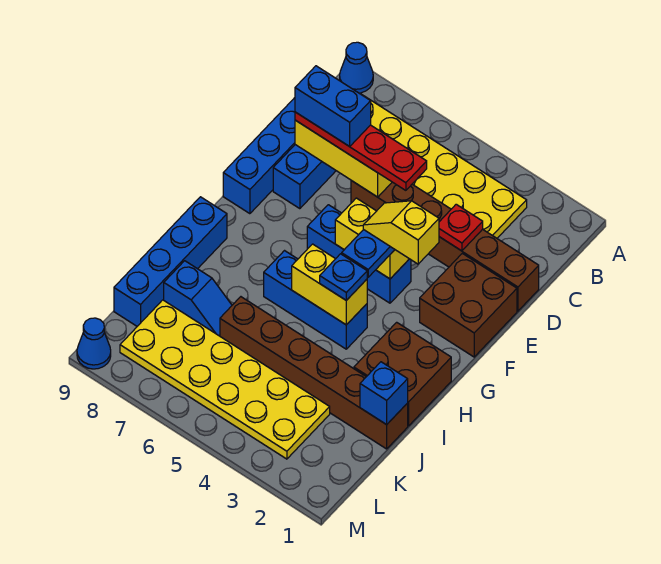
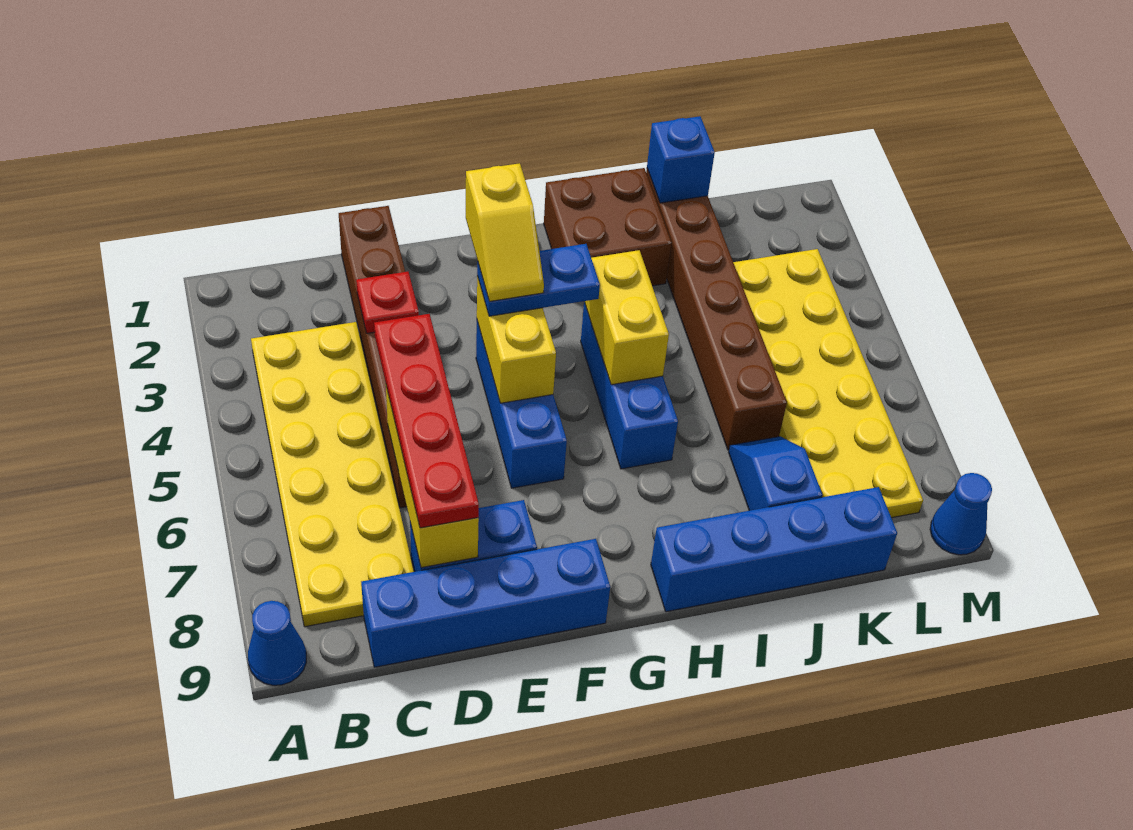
blue brick D7:D8 level 4 -> none
brown brick E1:F2 level 1 -> none
blue plate H4 level 3 -> none

